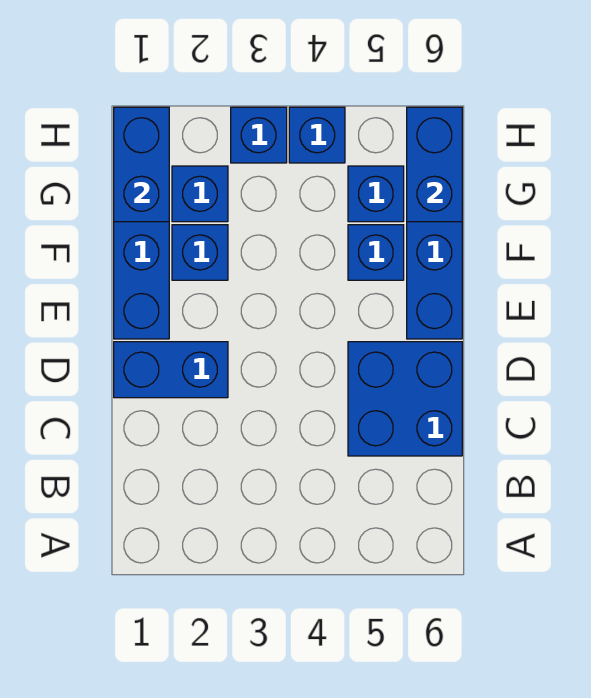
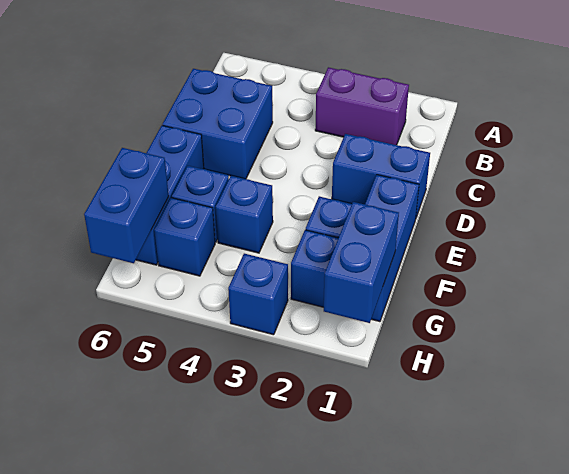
none -> purple brick B2:B3 level 1
blue brick H4 level 1 -> blue brick F4 level 1

